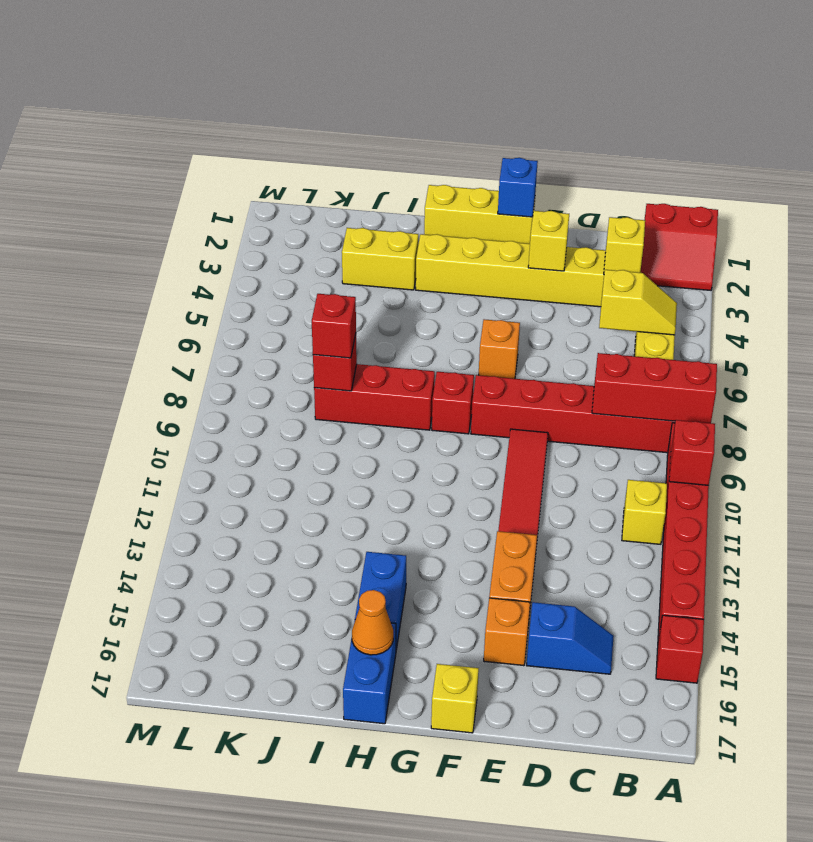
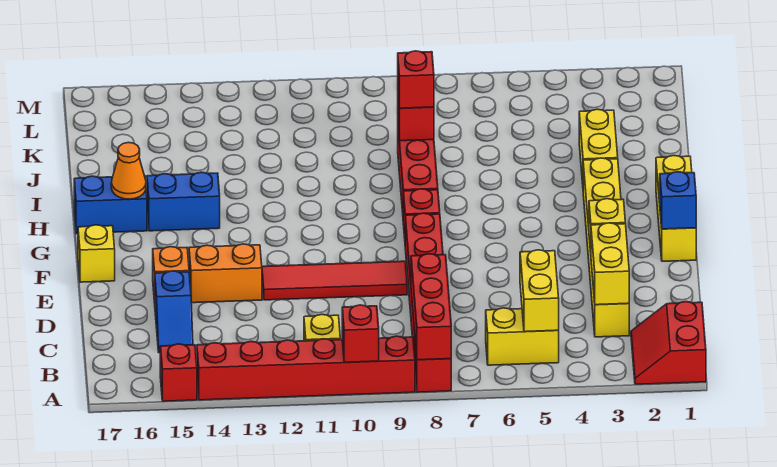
yellow slope B5:C5 level 2 top C -> yellow brick B5:C5 level 2
yellow brick C3 level 2 -> yellow brick C3:D3 level 2
orange brick F6 level 1 -> none

